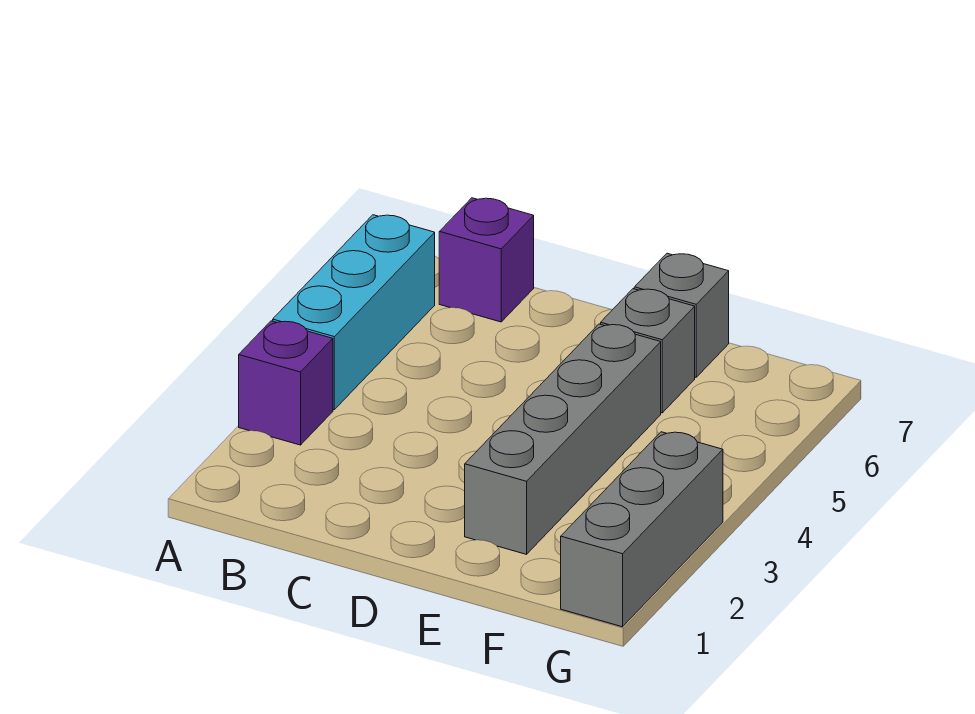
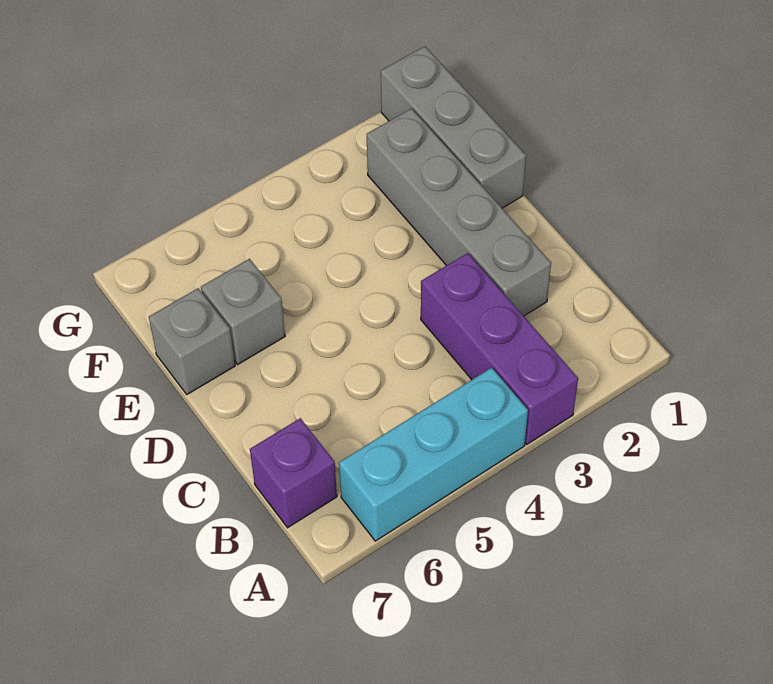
purple brick A3 level 1 -> purple brick A3:C3 level 1
grey brick E2:E5 level 1 -> grey brick C2:F2 level 1
grey brick G1:G3 level 1 -> grey brick E1:G1 level 1

